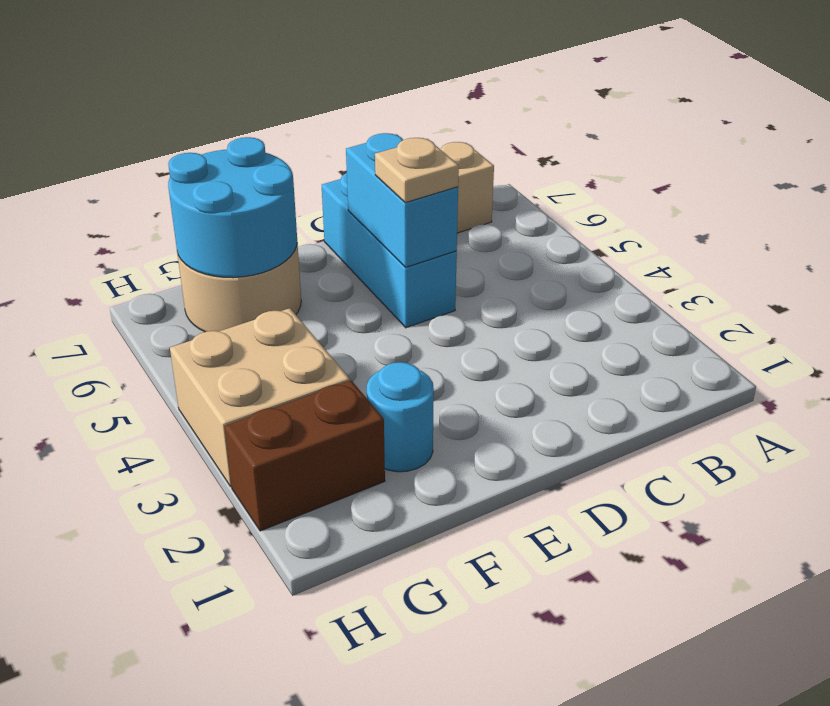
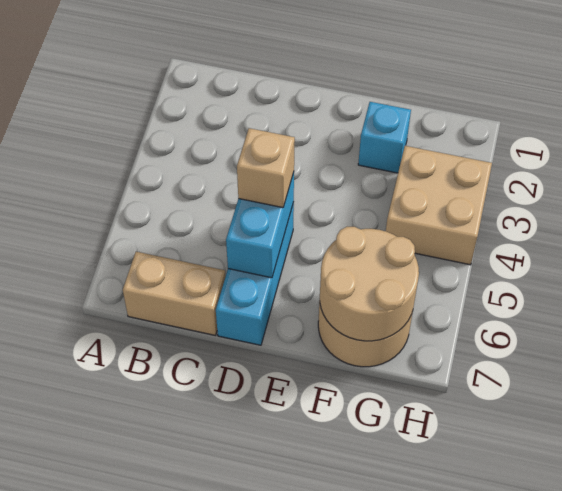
tan plate D5 level 3 -> tan brick D5 level 3
cyan round brick F2 level 1 -> cyan brick F2 level 1
cyan round brick F6:G7 level 2 -> tan round brick F6:G7 level 2
brown brick G2:H2 level 1 -> none

